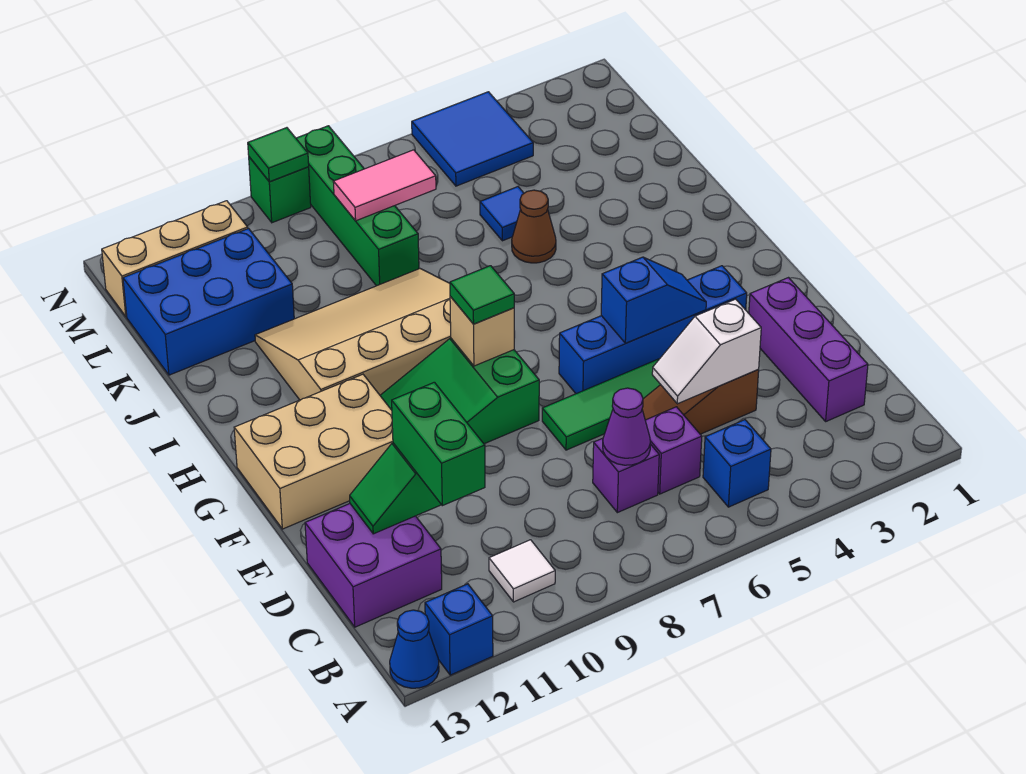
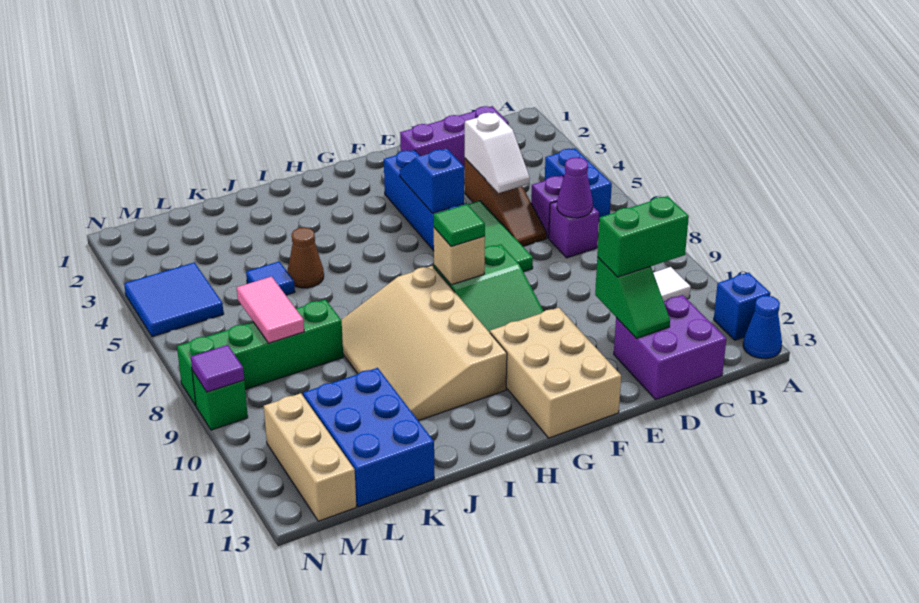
blue brick B5 level 1 -> blue brick B5:B6 level 1
green tile N9 level 2 -> purple tile N9 level 2

